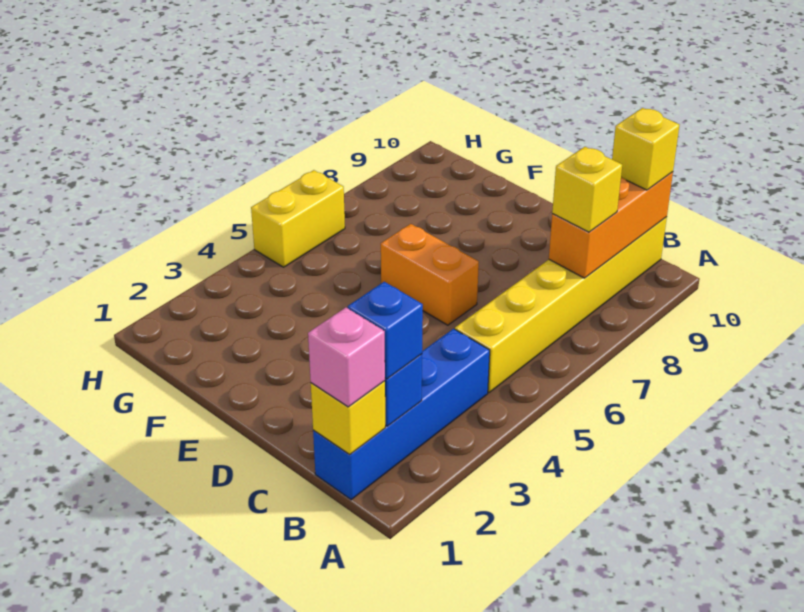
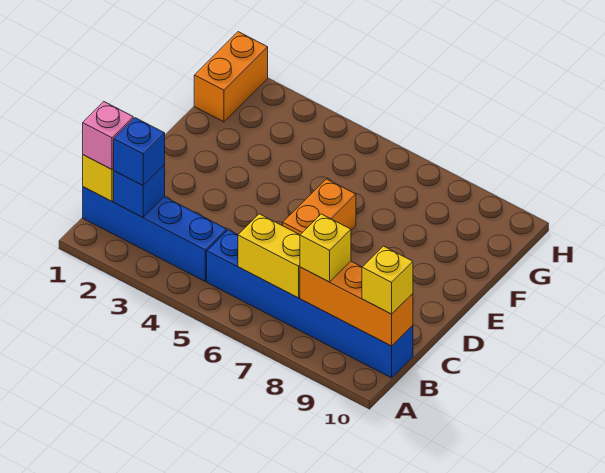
yellow brick B5:B10 level 1 -> blue brick B5:B10 level 1
none -> orange brick G1:H1 level 1
yellow brick H5:H6 level 1 -> yellow brick B6:B7 level 2

